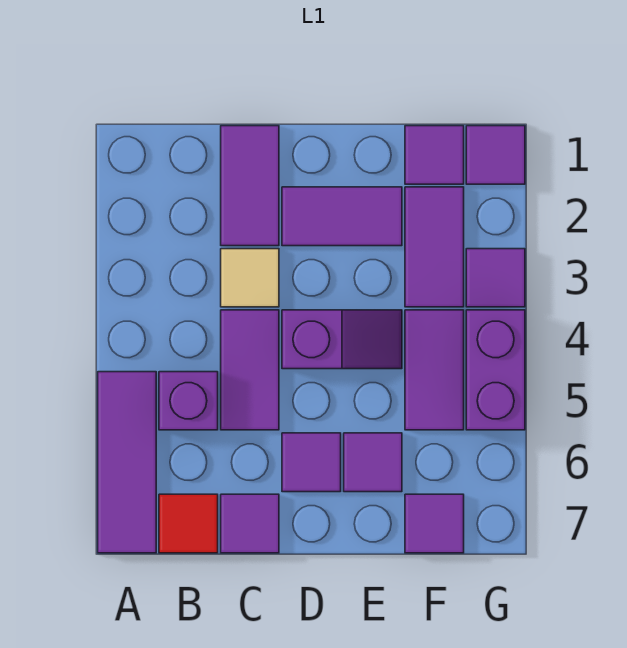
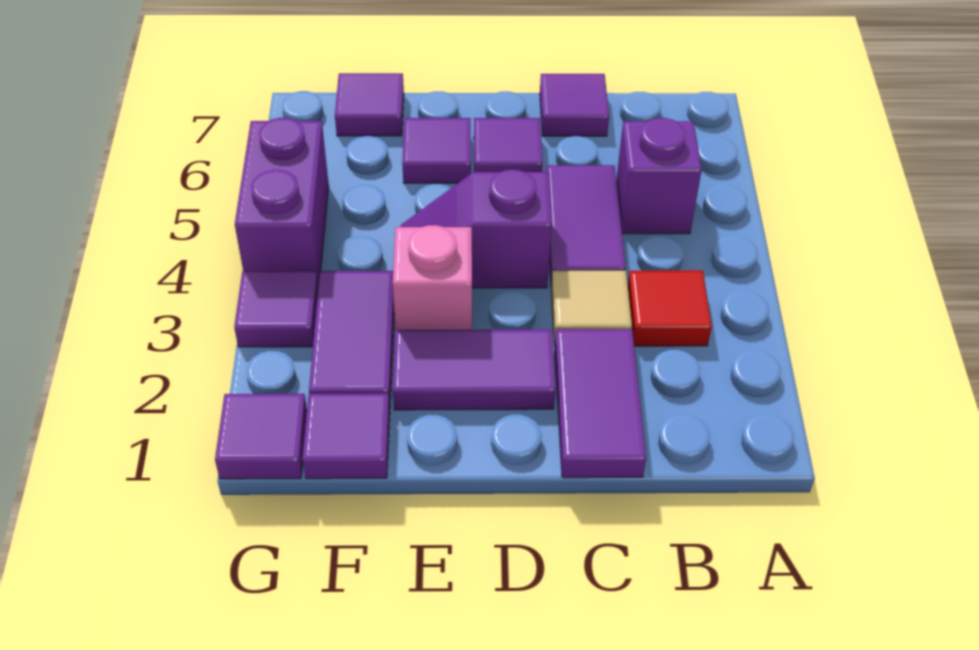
purple tile A5:A7 level 1 -> none
red tile B7 level 1 -> red tile B3 level 1
none -> pink brick E3 level 1
purple tile F4:F5 level 1 -> none

